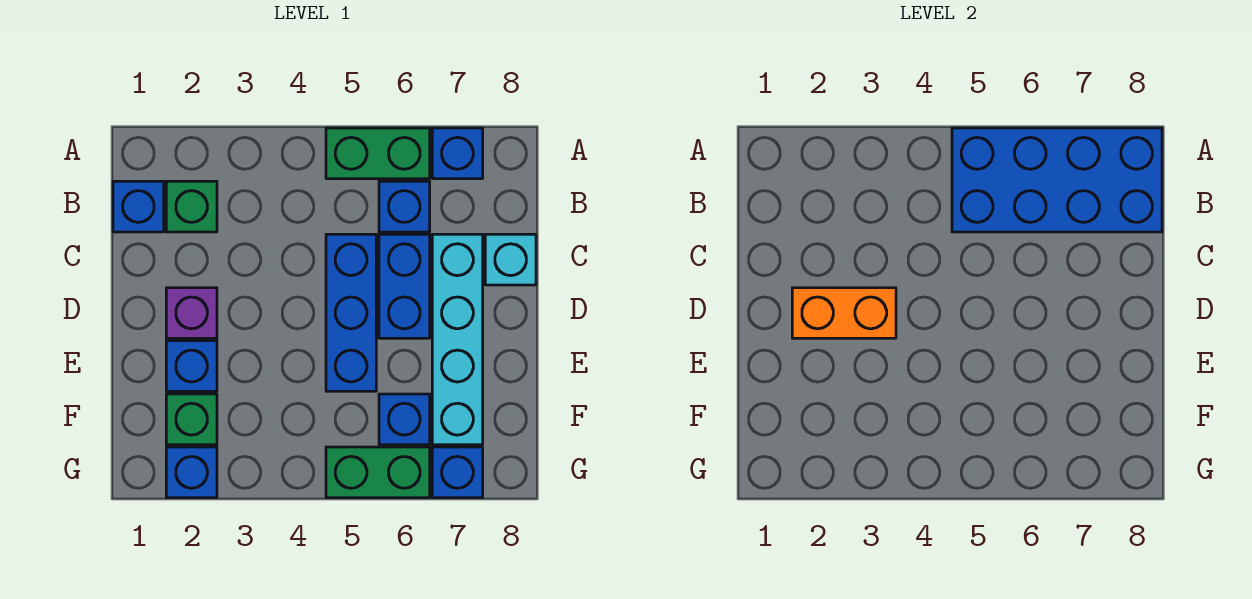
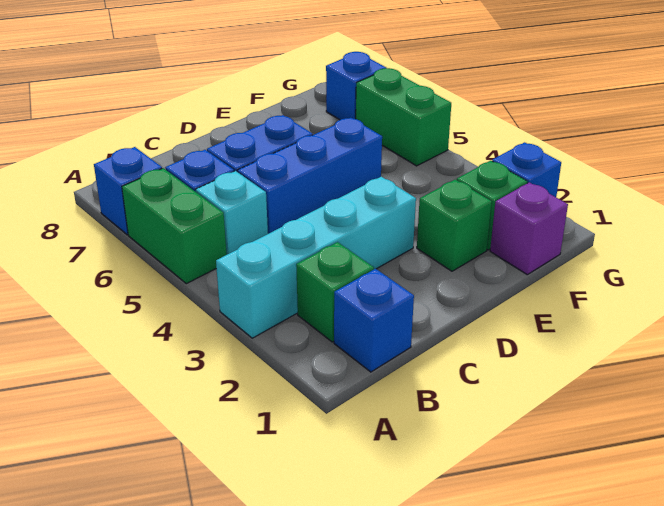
blue brick A5:B8 level 2 -> none
cyan brick C7:F7 level 1 -> cyan brick A3:D3 level 1
cyan brick C8 level 1 -> cyan brick B5 level 1
purple brick D2 level 1 -> purple brick F1 level 1
orange brick D2:D3 level 2 -> none
blue brick E2 level 1 -> green brick E2 level 1
blue brick F6 level 1 -> none

